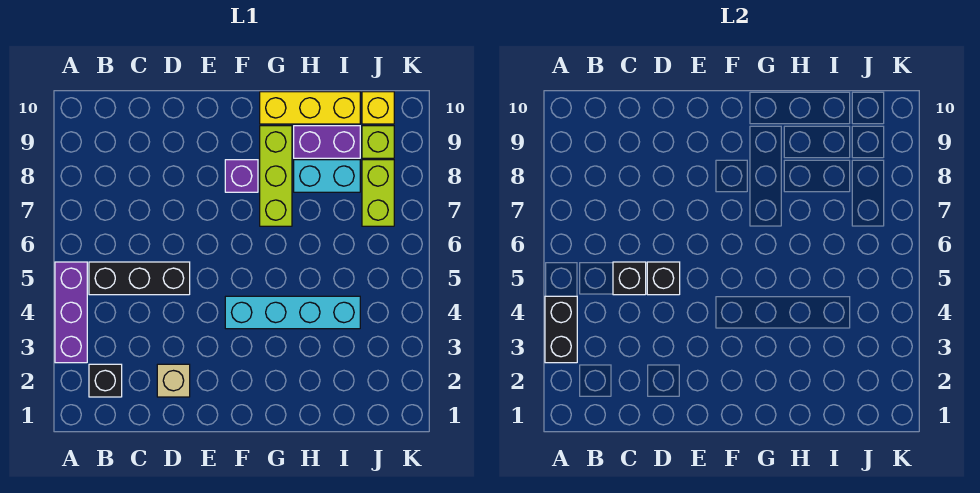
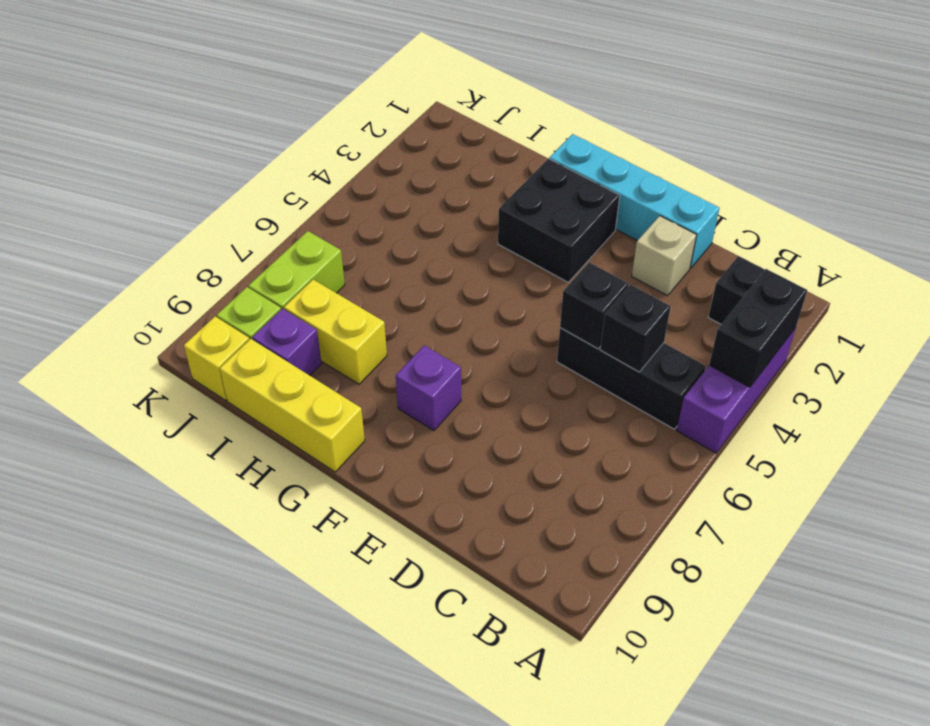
none -> black brick F2:G3 level 1
cyan brick F4:I4 level 1 -> cyan brick D1:G1 level 1
lime brick G7:G9 level 1 -> none
cyan brick H8:I8 level 1 -> yellow brick H8:I8 level 1
purple brick H9:I9 level 1 -> purple brick I9 level 1

